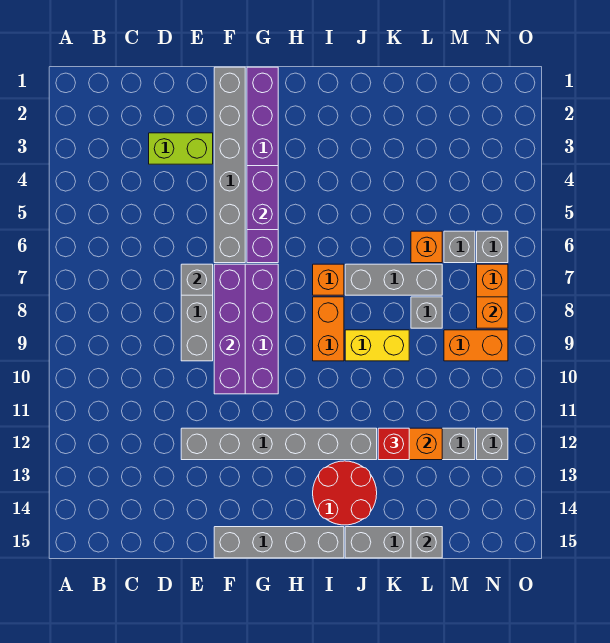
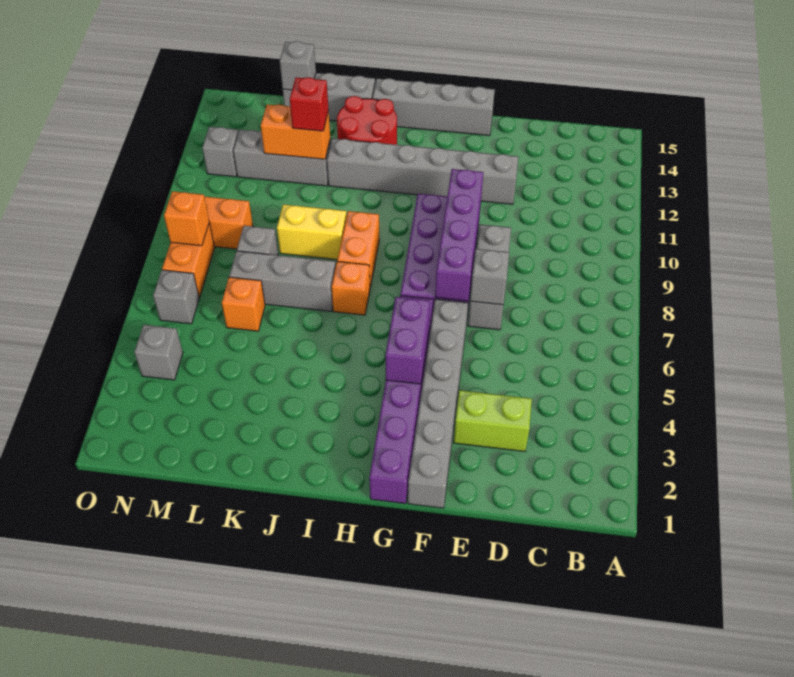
grey brick M6 level 1 -> grey brick N4 level 1

